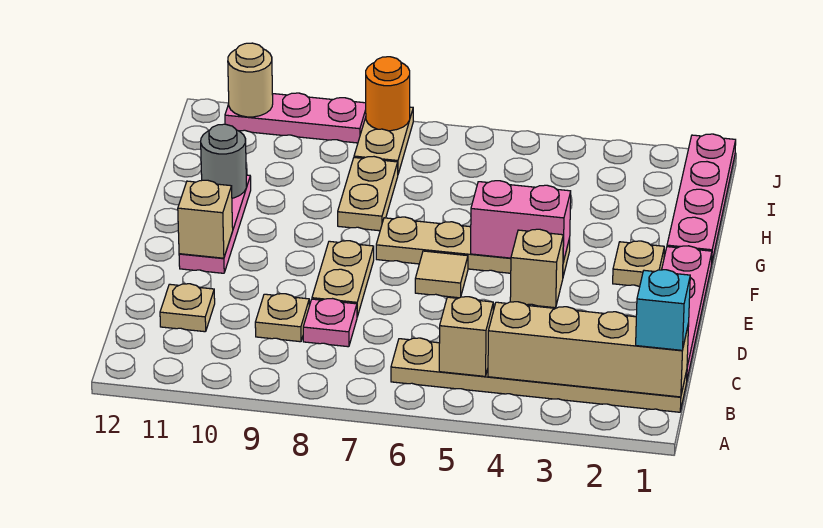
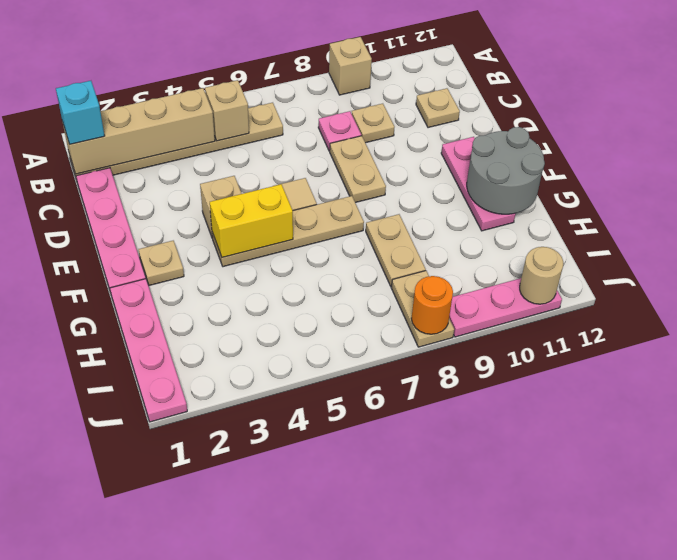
tan brick E11 level 2 -> tan brick A9 level 1
pink brick F4:F5 level 2 -> yellow brick F4:F5 level 2
grey round brick G11 level 2 -> grey round brick F11:G12 level 2

